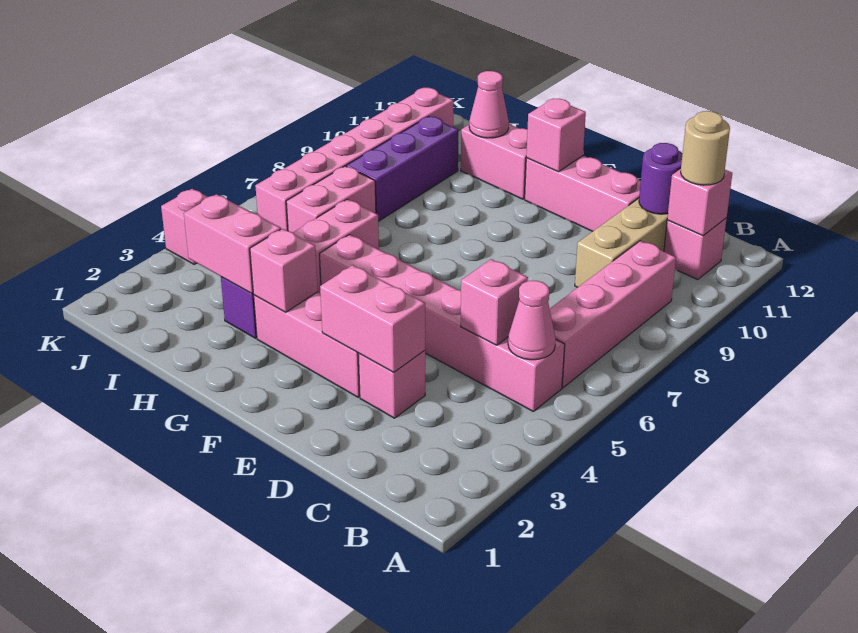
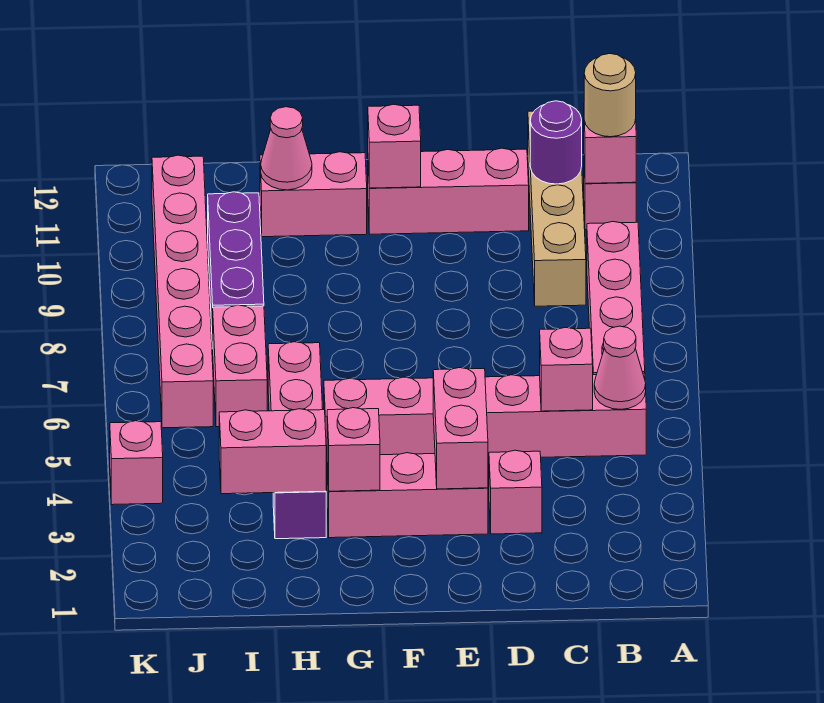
pink brick D3:E3 level 2 -> pink brick E3:E4 level 2

